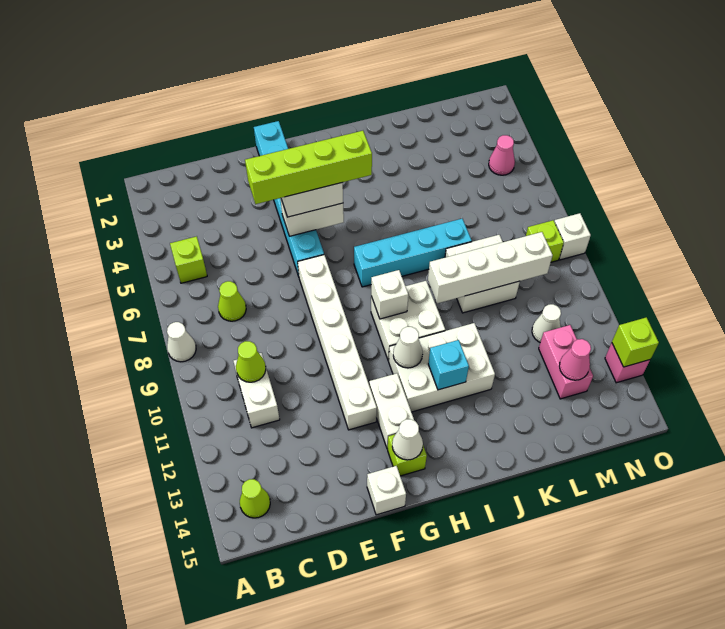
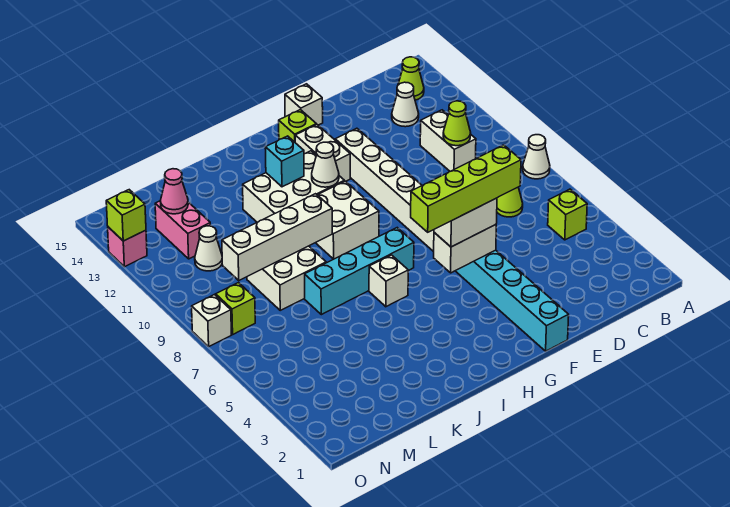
white cone G14 level 2 -> white cone C13 level 1
white brick H9 level 2 -> white brick I6 level 1
pink cone N4 level 1 -> none

